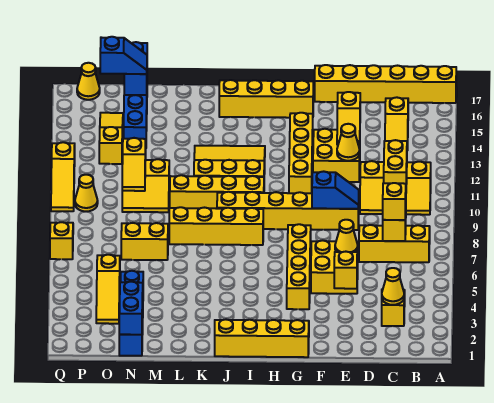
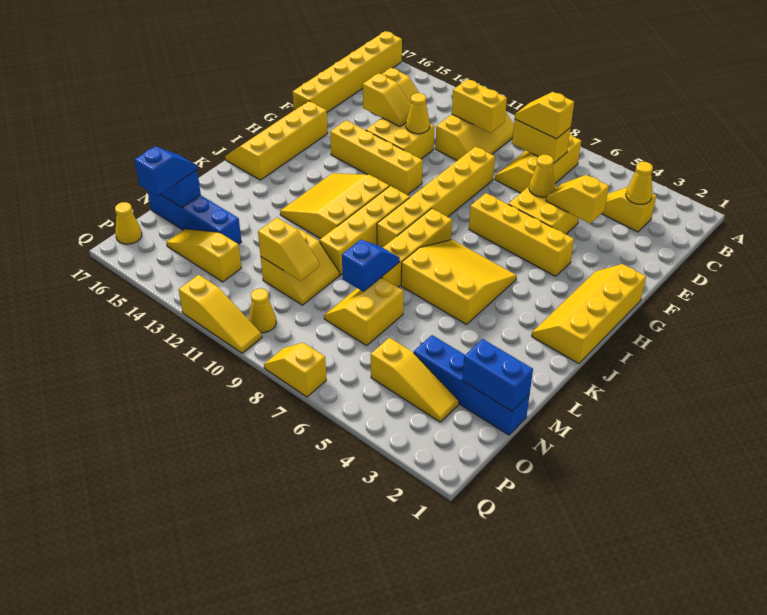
blue slope E9:F9 level 2 top F -> blue slope L8:M8 level 2 top M
none -> yellow slope I5:K7 level 1 top K

